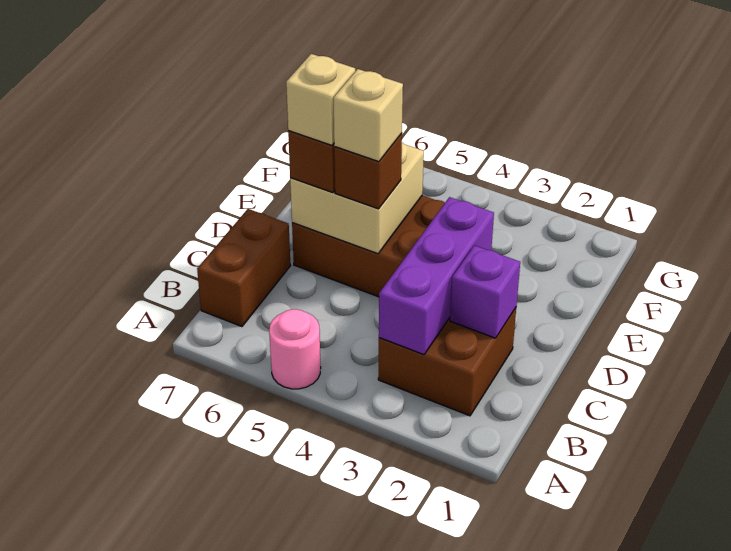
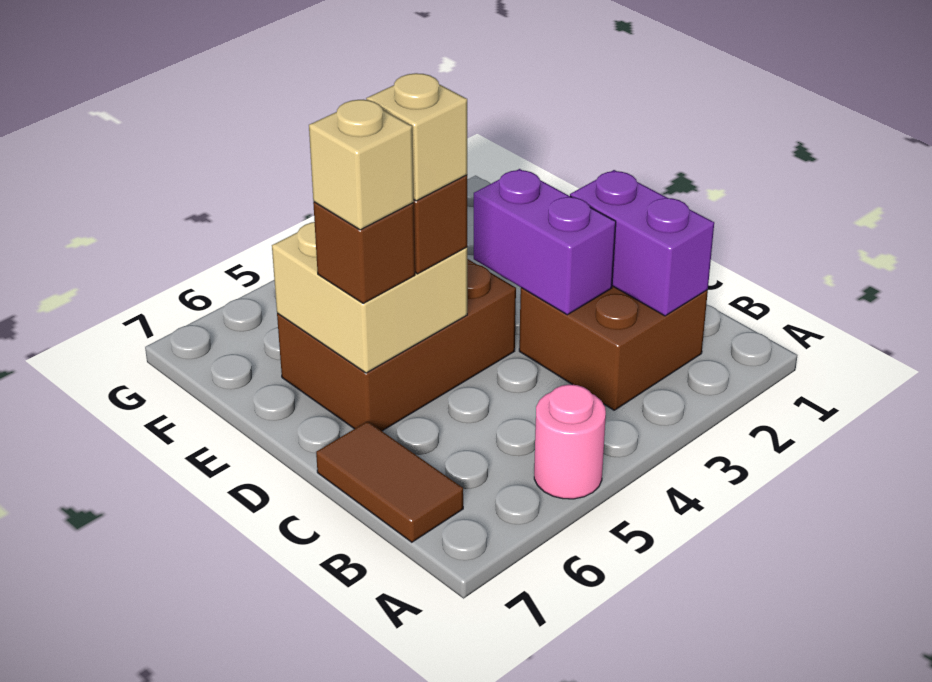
purple brick B3:D3 level 2 -> purple brick C3:D3 level 2
brown brick B7:C7 level 1 -> brown tile B7:C7 level 1
purple brick C2 level 2 -> purple brick B2:C2 level 2

